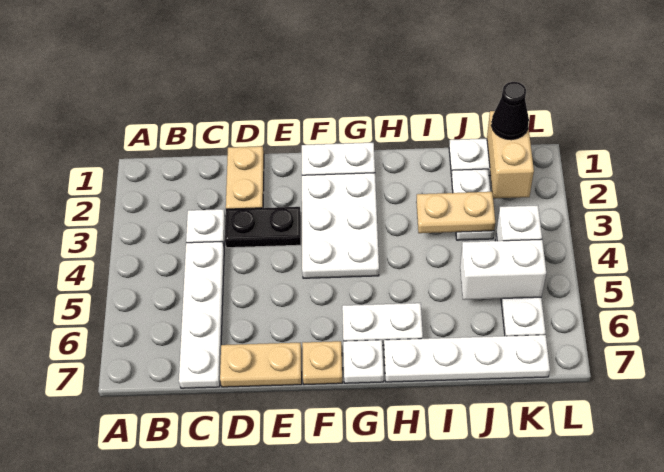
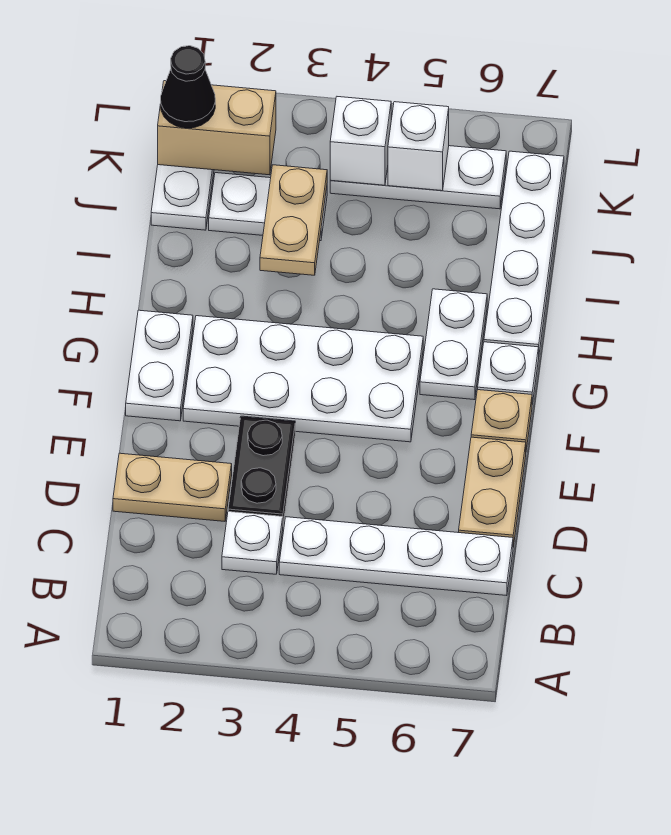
white plate F2:G4 level 1 -> white plate F2:G5 level 1
white brick J5:K5 level 2 -> white brick K5 level 2

